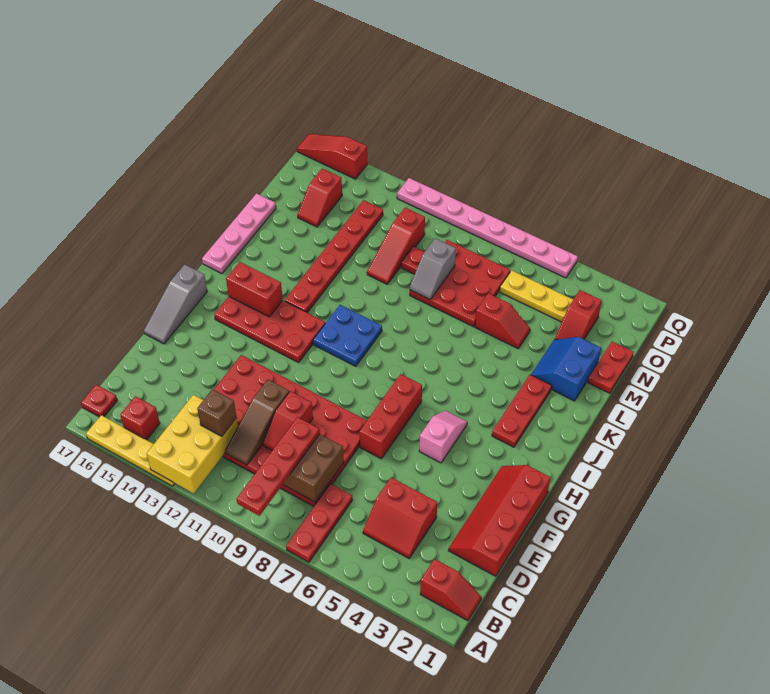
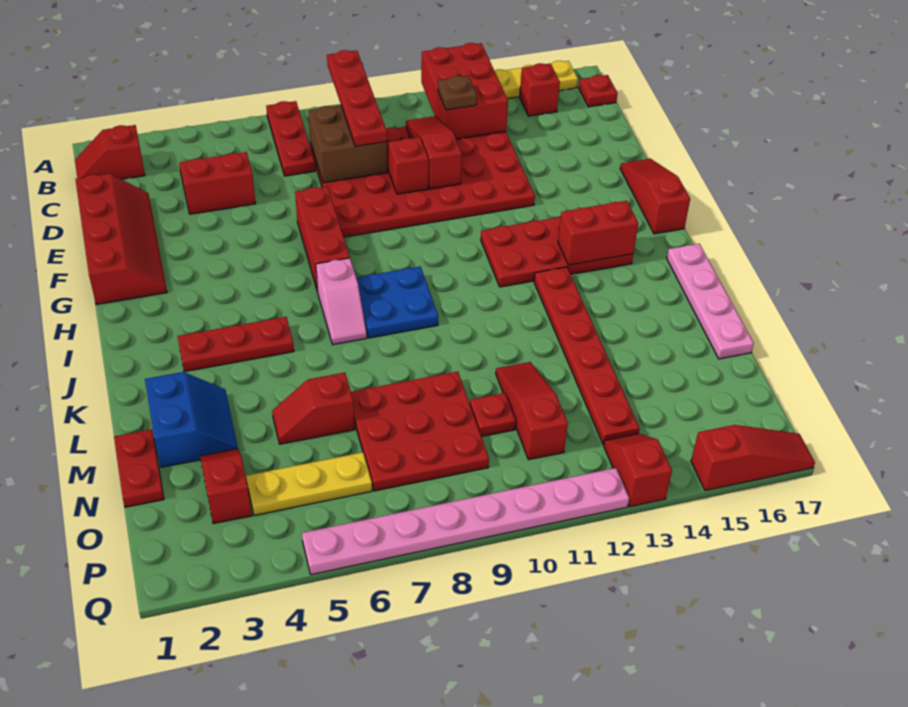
yellow brick A12:C13 level 2 -> red brick A12:C13 level 2
brown slope C11:E11 level 2 top E -> red slope C11:E11 level 2 top E
brown brick C12 level 3 -> brown plate C12 level 3
grey slope F17:H17 level 1 top H -> red slope F17:H17 level 1 top H
pink slope G5:H5 level 1 top G -> pink slope I7:J7 level 1 top I
red plate I3:K3 level 1 -> red plate J3:J5 level 1
blue plate I10:J11 level 1 -> blue plate I8:J9 level 1
grey slope M9:N9 level 2 top N -> none
red slope N15:O15 level 1 top O -> red slope P13:Q13 level 1 top Q

